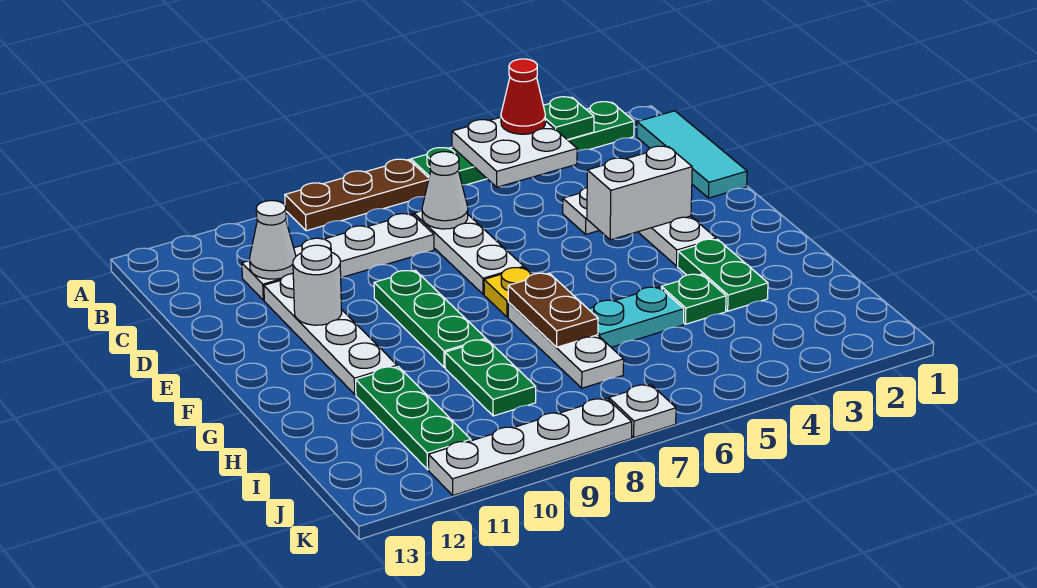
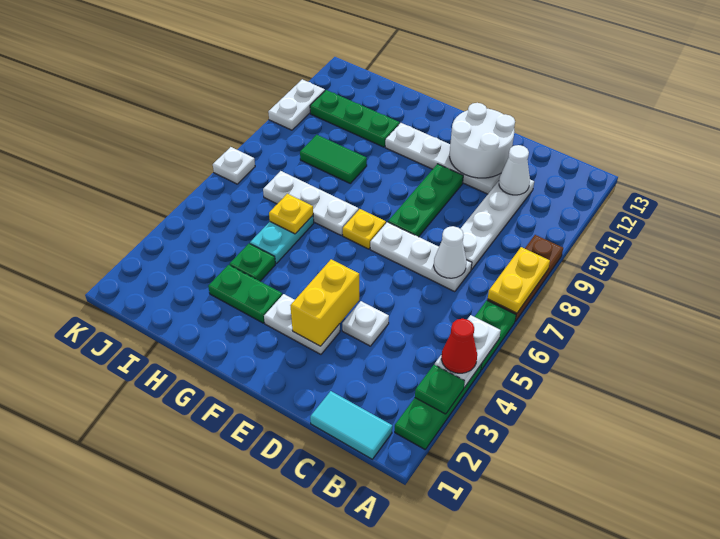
white plate A4:B5 level 2 -> white plate A4:A5 level 2
none -> yellow plate A7:A8 level 2
cyan tile B1:D1 level 1 -> cyan tile B1:C1 level 1
white brick E3:E4 level 2 -> yellow brick E3:E4 level 2
green plate E9:G9 level 1 -> green plate E8:E10 level 1
white round brick E11 level 2 -> white round brick D11:E12 level 2
brown plate G7:H7 level 2 -> none
none -> yellow plate H6 level 2
green plate H9:I9 level 1 -> green tile H9:I9 level 1
white plate K8:K11 level 1 -> white plate K10:K11 level 1

